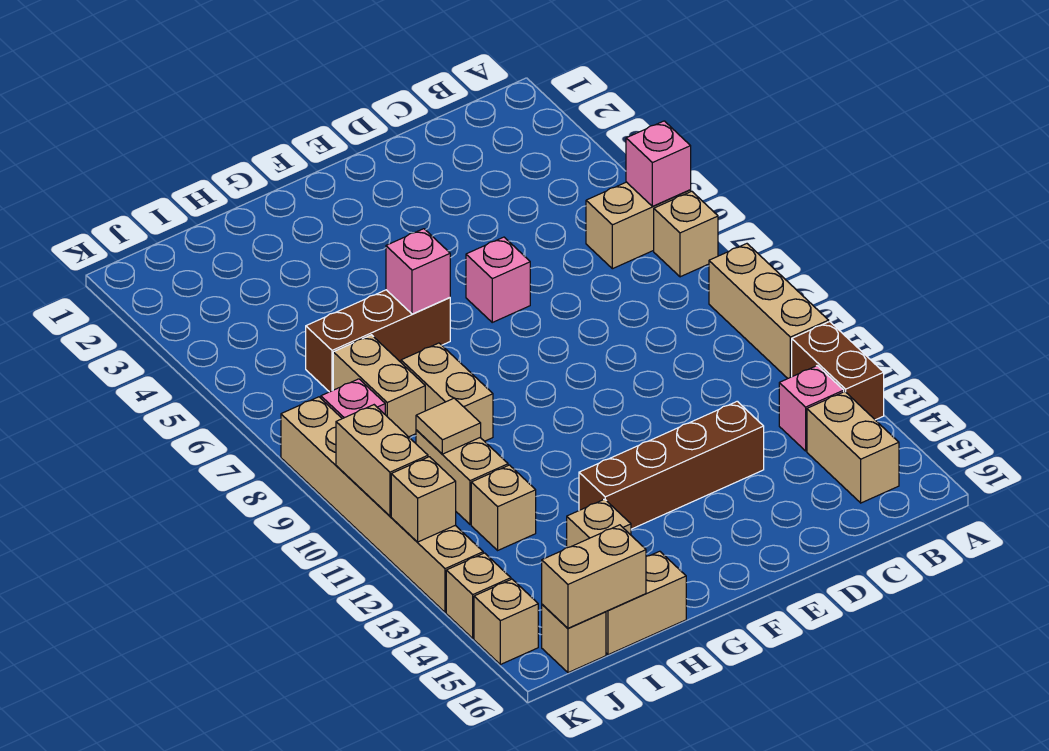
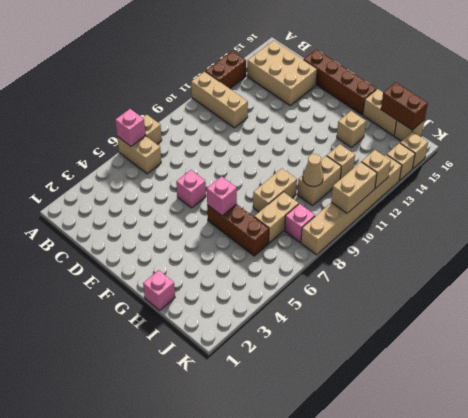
tan brick A9:A11 level 1 -> tan brick A11:C11 level 1
pink brick B13 level 1 -> pink brick H1 level 1
tan brick B14:B15 level 1 -> tan brick B14:D15 level 1
brown brick D13:G13 level 1 -> brown brick D16:G16 level 1
tan tile I10 level 2 -> tan cone I10 level 2
tan brick I16:J16 level 2 -> brown brick I16:J16 level 2

